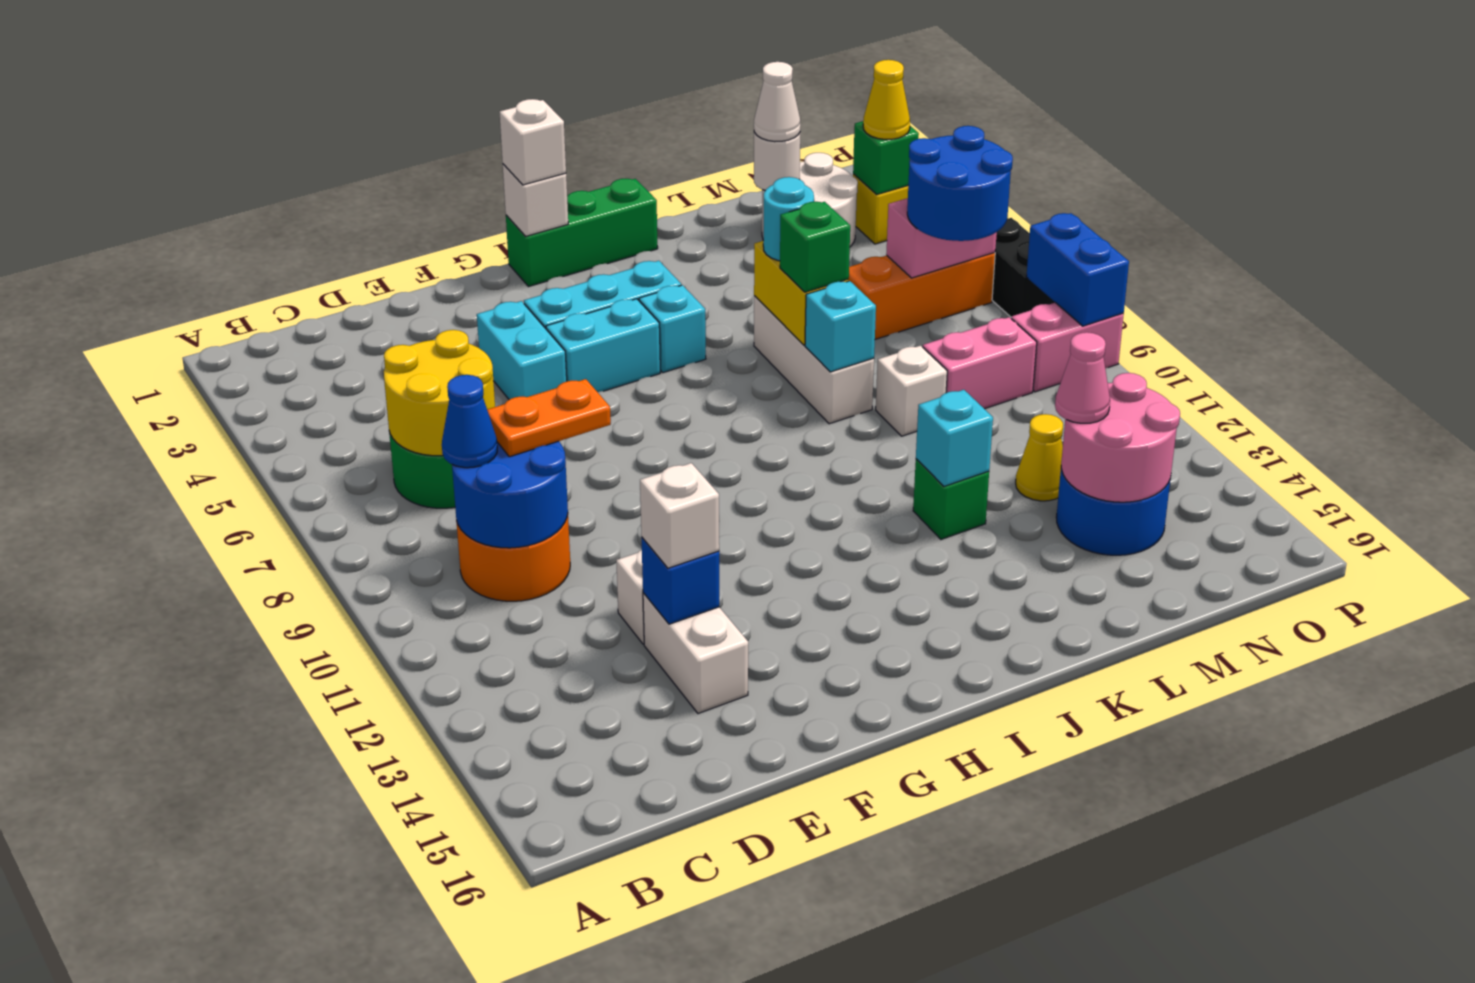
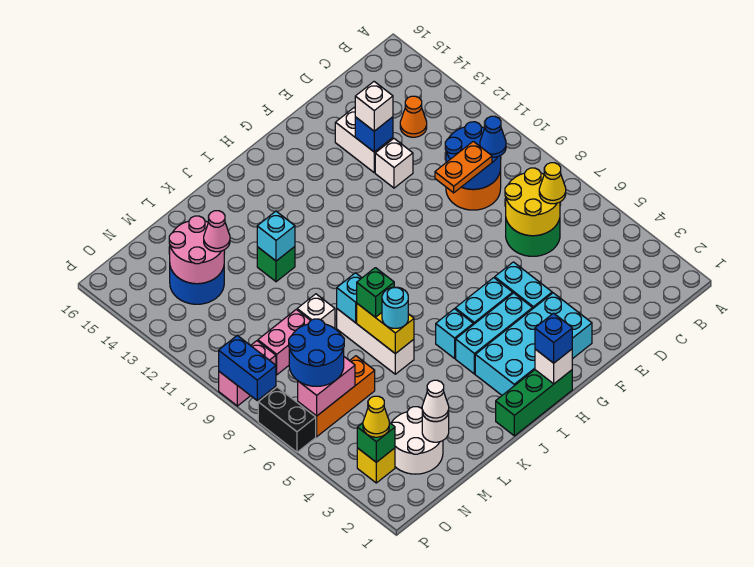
none -> orange cone C13 level 1
none -> cyan brick F2:I3 level 1
white brick H1 level 3 -> blue brick H1 level 3
yellow cone M12 level 1 -> yellow cone C6 level 3

